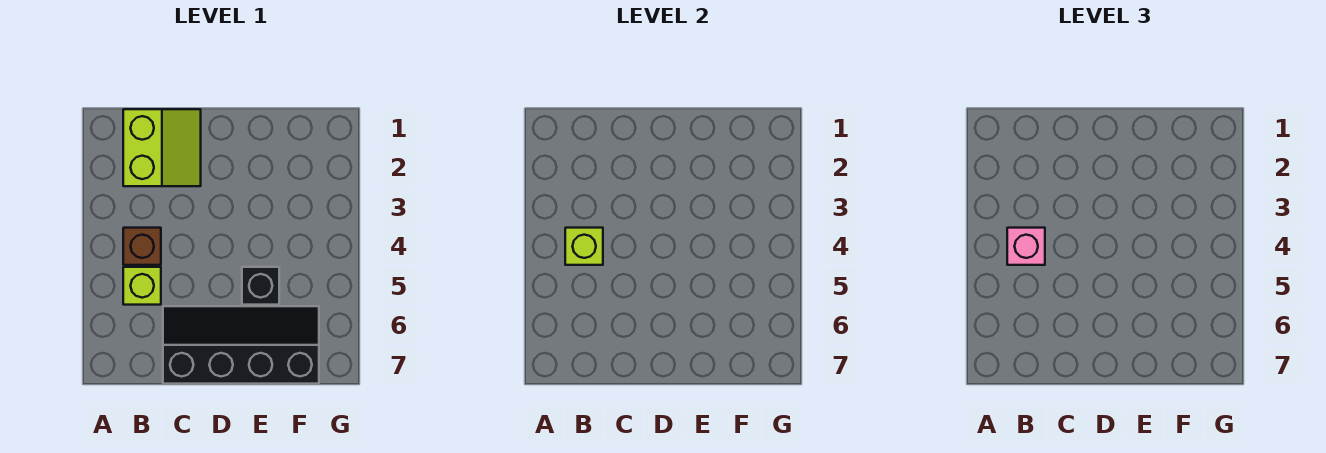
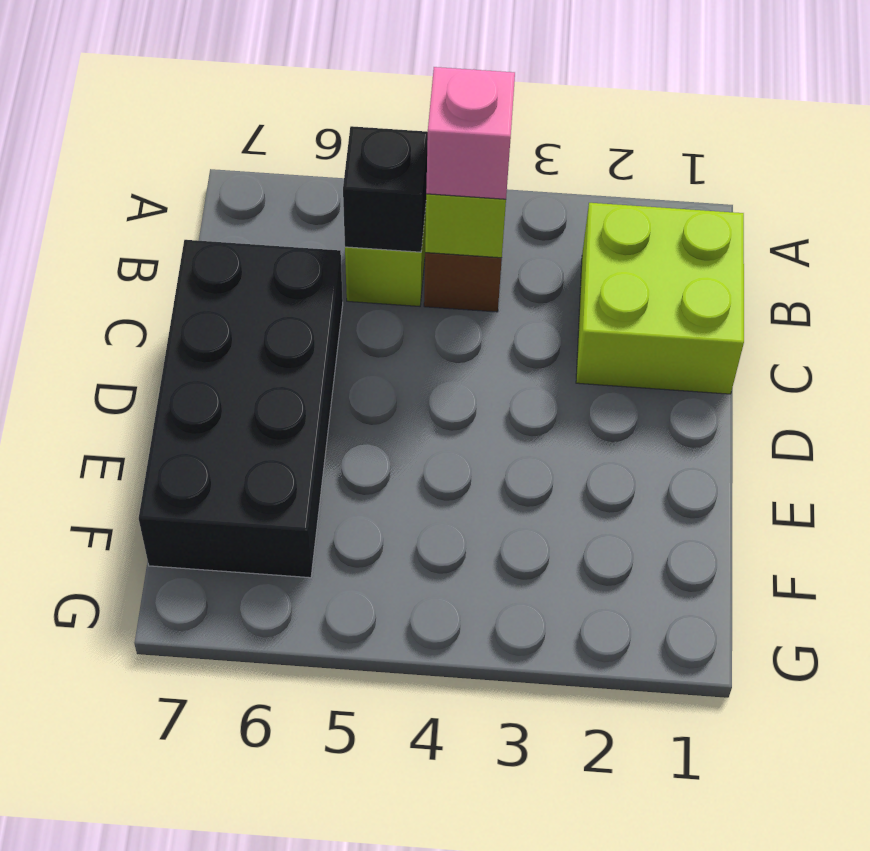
lime slope B1:C2 level 1 top B -> lime brick B1:C2 level 1
black slope C6:F7 level 1 top 7 -> black brick C6:F7 level 1
black brick E5 level 1 -> black brick B5 level 2

